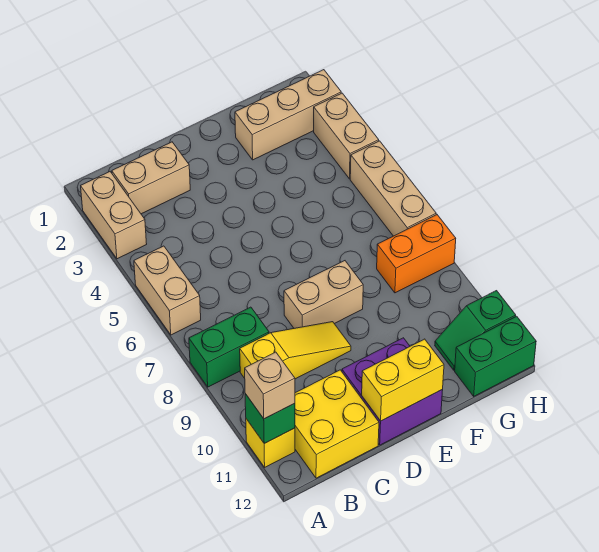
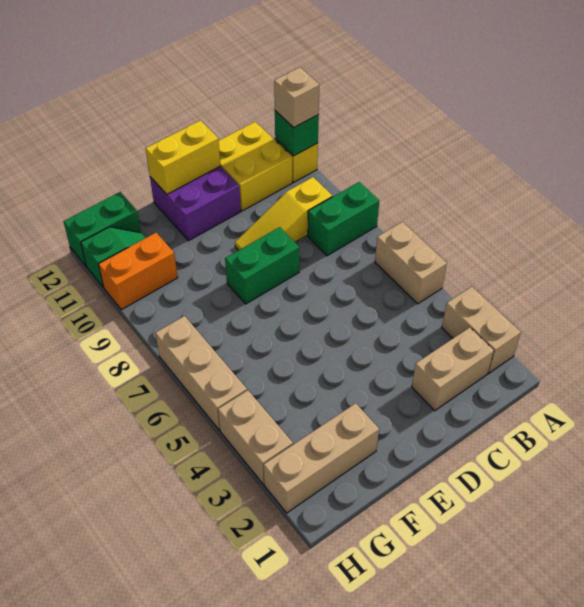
tan brick D8:E8 level 1 -> green brick D8:E8 level 1
orange brick G8:H8 level 1 -> orange brick G10:H10 level 1

